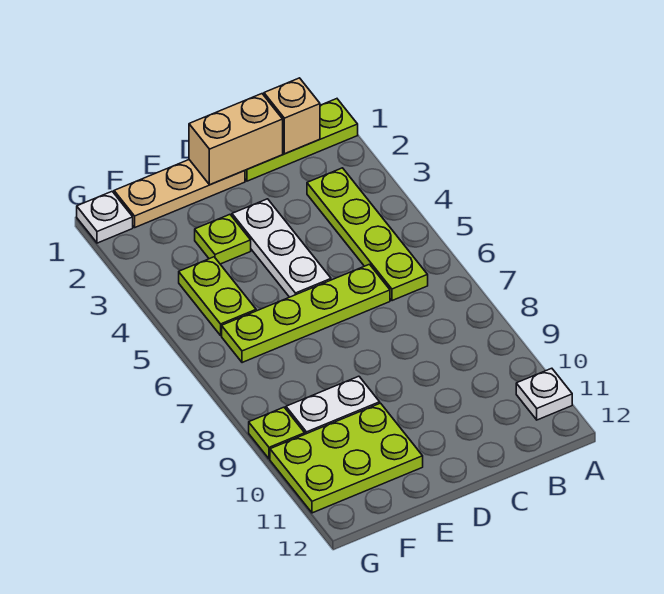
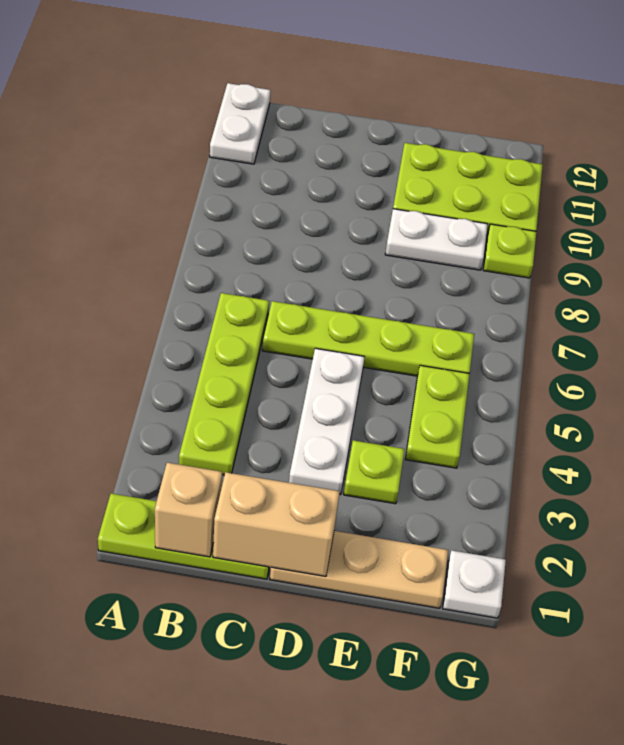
white plate A11 level 1 -> white plate A11:A12 level 1

